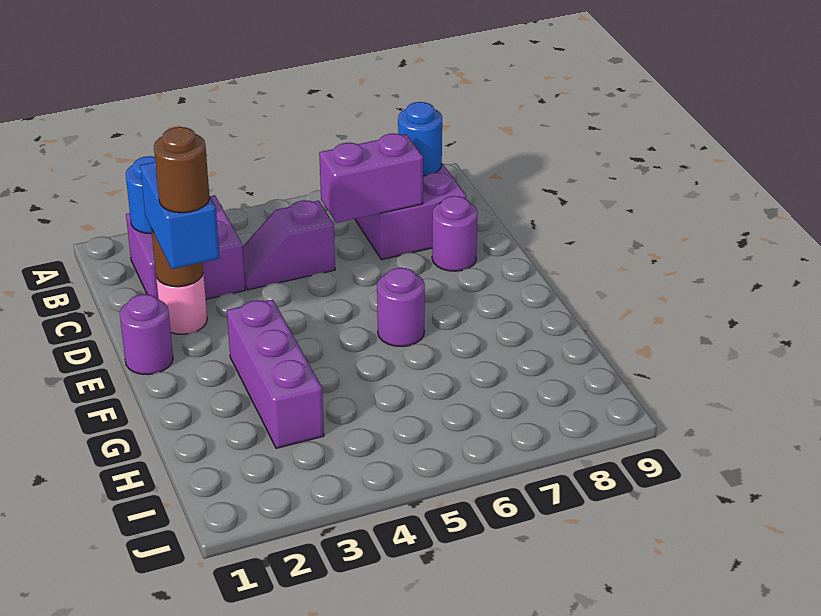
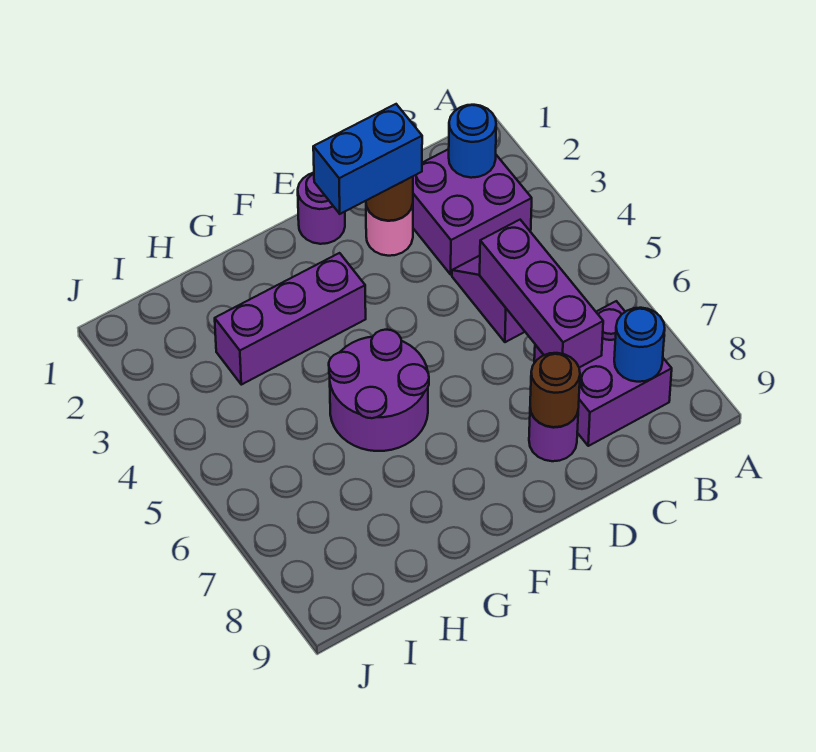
purple brick C6:C7 level 2 -> purple brick C5:C7 level 2
brown round brick E2 level 4 -> brown round brick D8 level 2
purple round brick F6 level 1 -> purple round brick F5:G6 level 1

